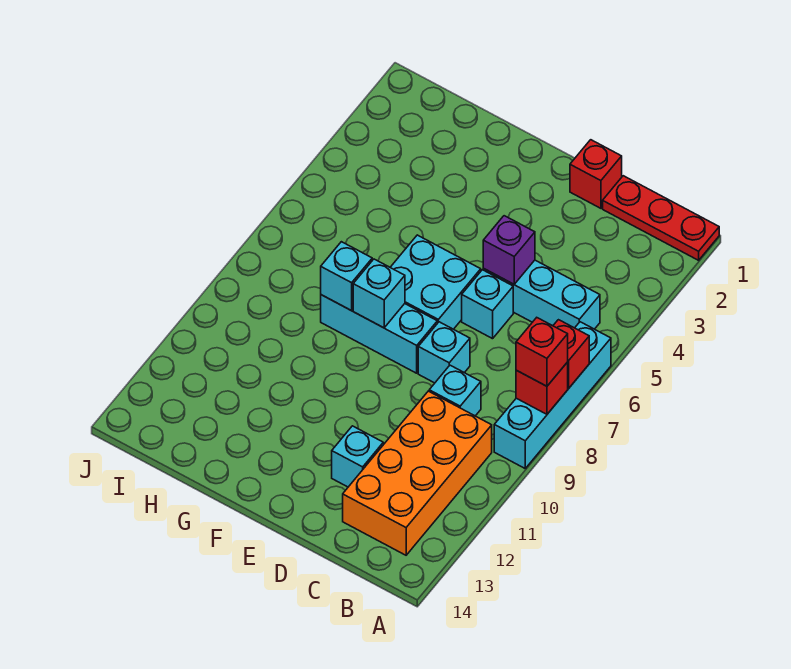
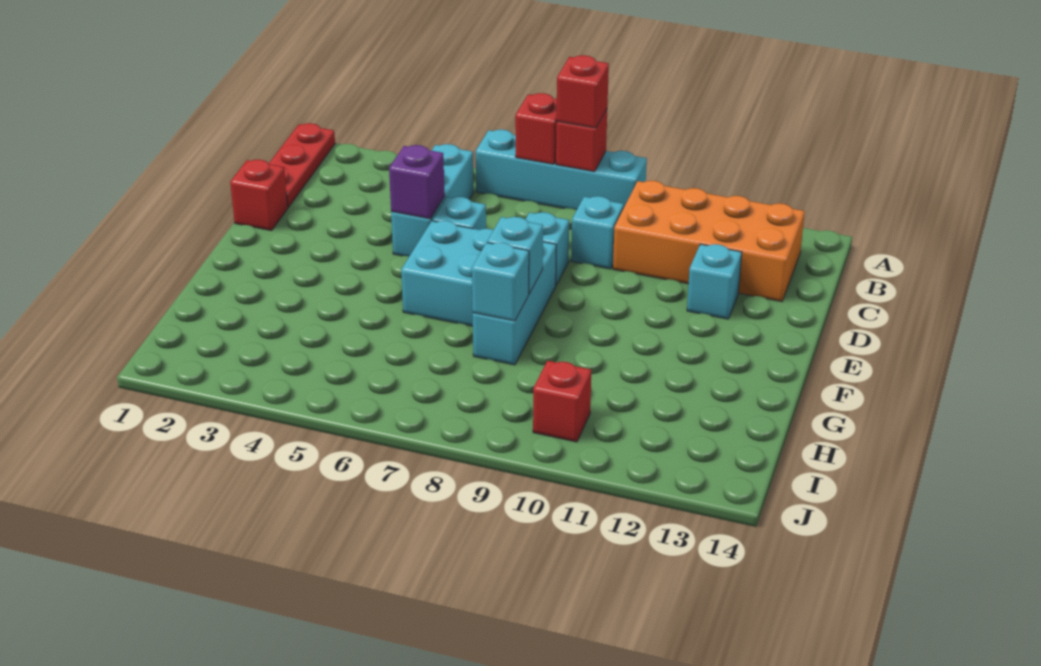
none -> red brick I10 level 1

